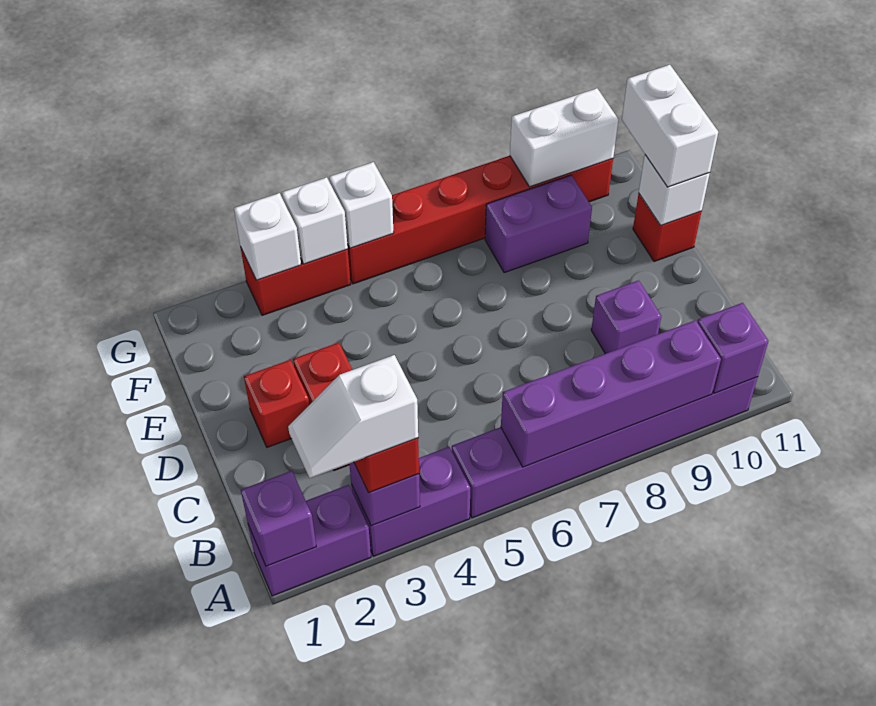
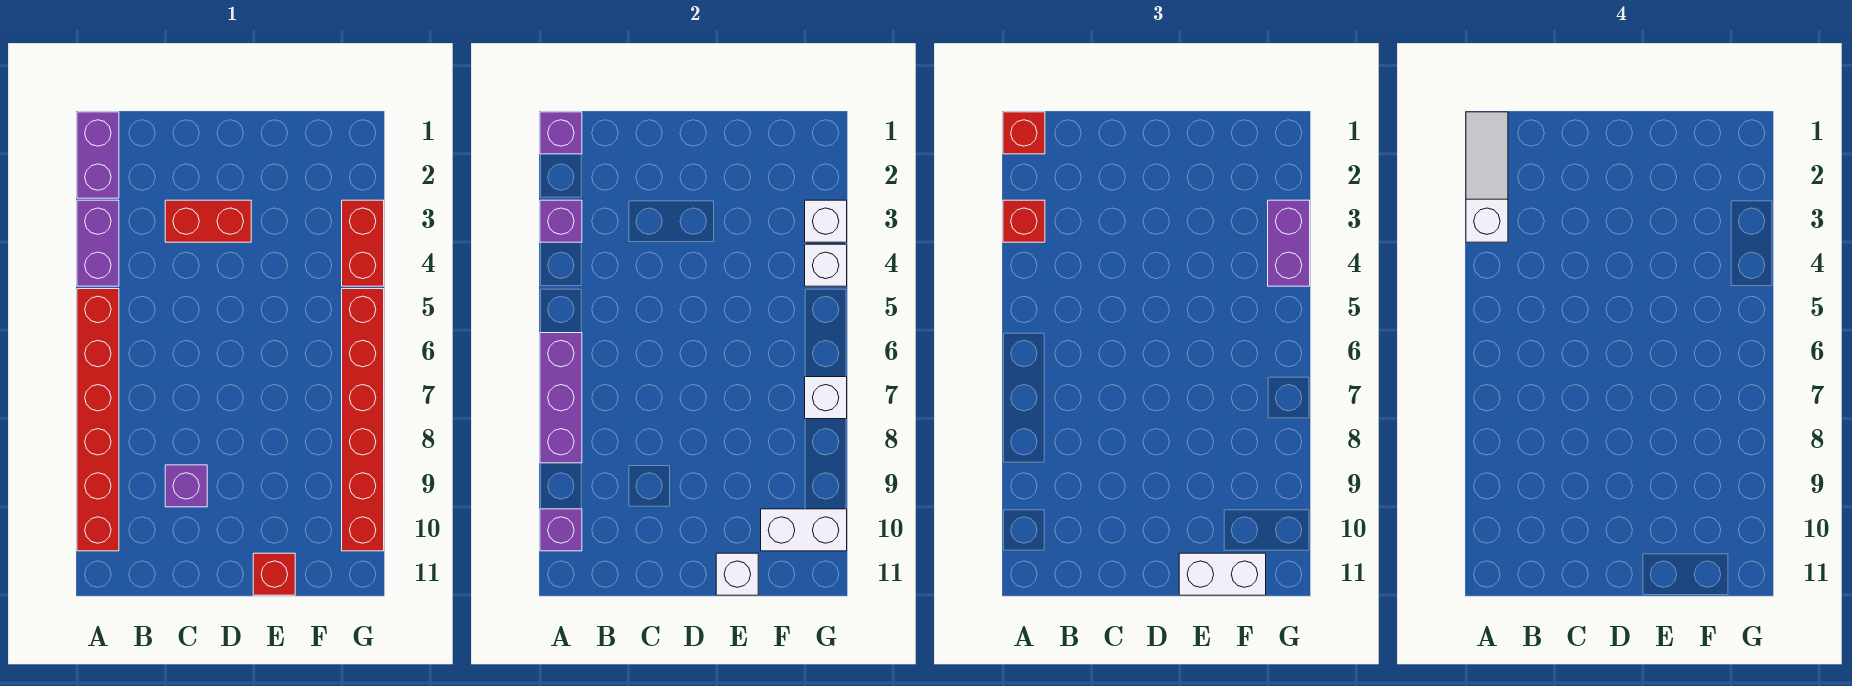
white slope A2:A3 level 4 top 3 -> white slope A1:A3 level 4 top 3
purple brick A5:A10 level 1 -> red brick A5:A10 level 1
purple brick A6:A9 level 2 -> purple brick A6:A8 level 2
red brick D2 level 1 -> red brick A1 level 3
purple brick F8:F9 level 1 -> purple brick G3:G4 level 3
white brick G5 level 2 -> white brick G7 level 2
white brick G9:G10 level 2 -> white brick F10:G10 level 2

